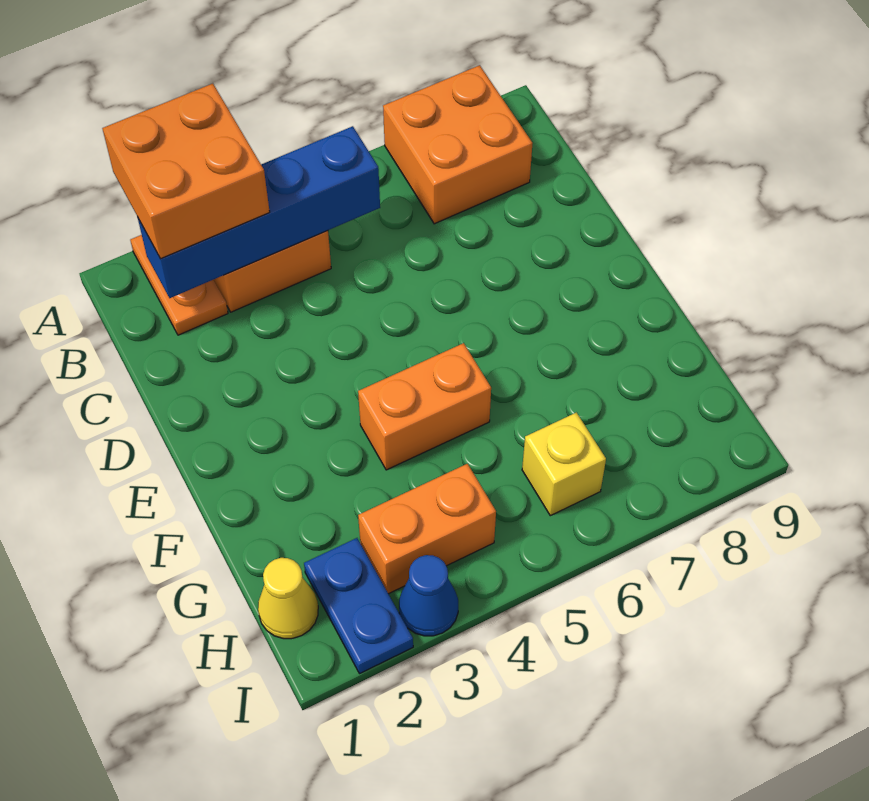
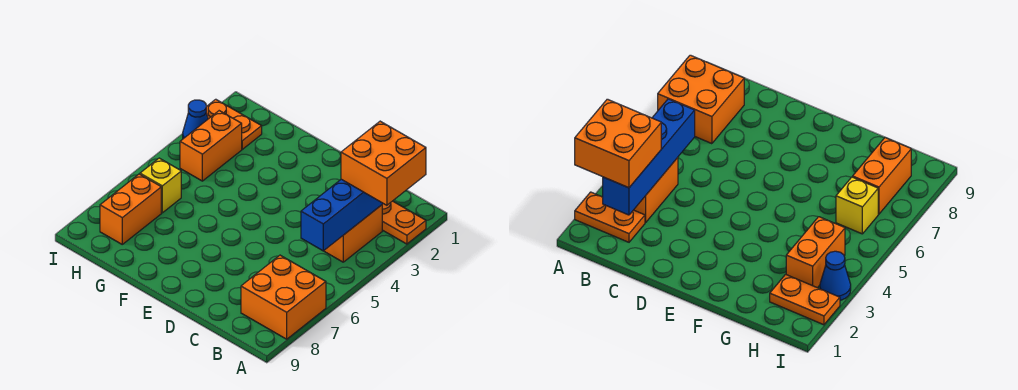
orange brick F4:F5 level 1 -> orange brick H7:H8 level 1
yellow cone H1 level 1 -> none
blue plate H2:I2 level 1 -> orange plate H2:I2 level 1

